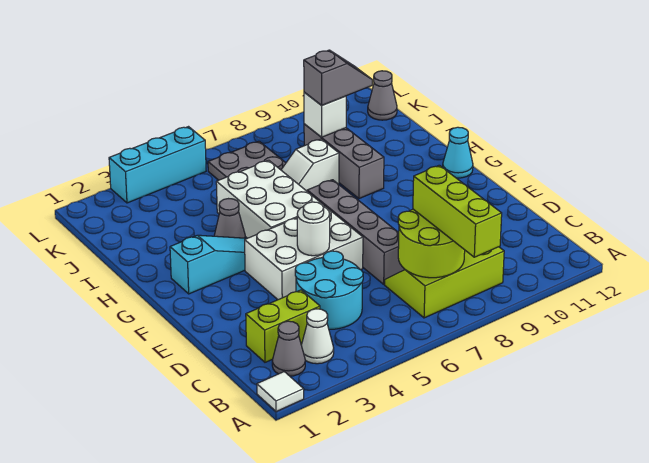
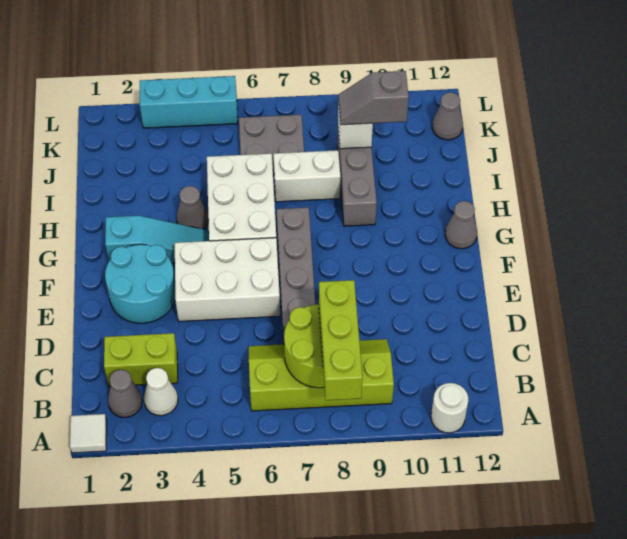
lime slope B7:C9 level 1 top B -> lime slope B6:C9 level 1 top B
cyan round brick C4:D5 level 1 -> cyan round brick E2:F3 level 1
white round brick E5 level 2 -> white round brick A11 level 1
cyan cone G12 level 1 -> grey cone G12 level 1
white slope I7:I8 level 1 top 8 -> white brick I7:I8 level 1
grey slope J9:J10 level 3 top 9 -> grey slope J9:J10 level 3 top 10

